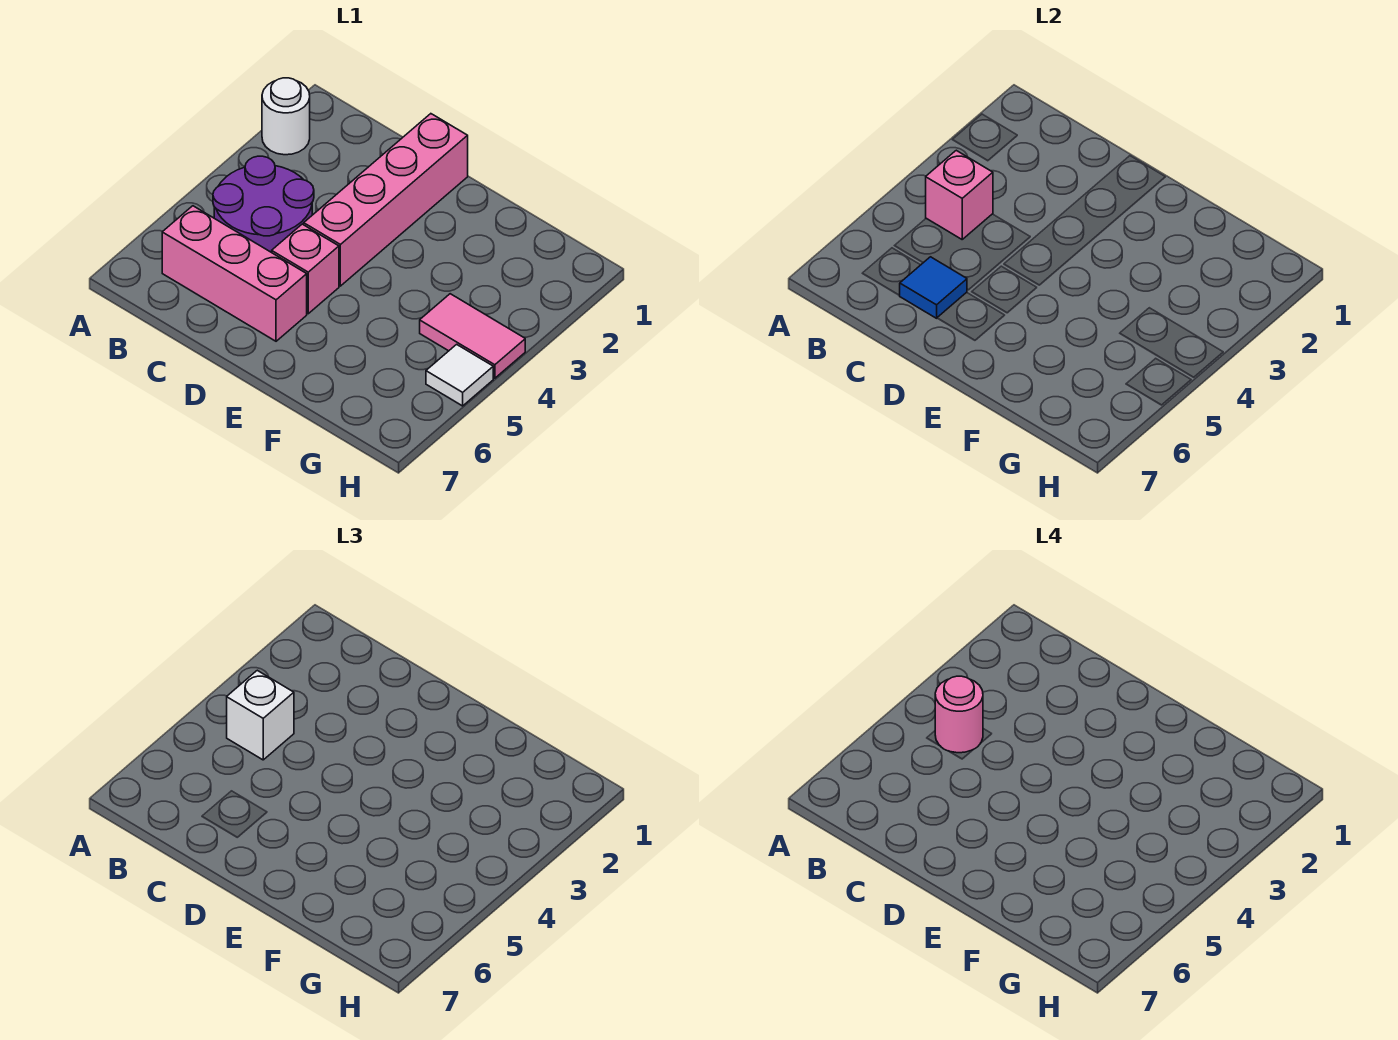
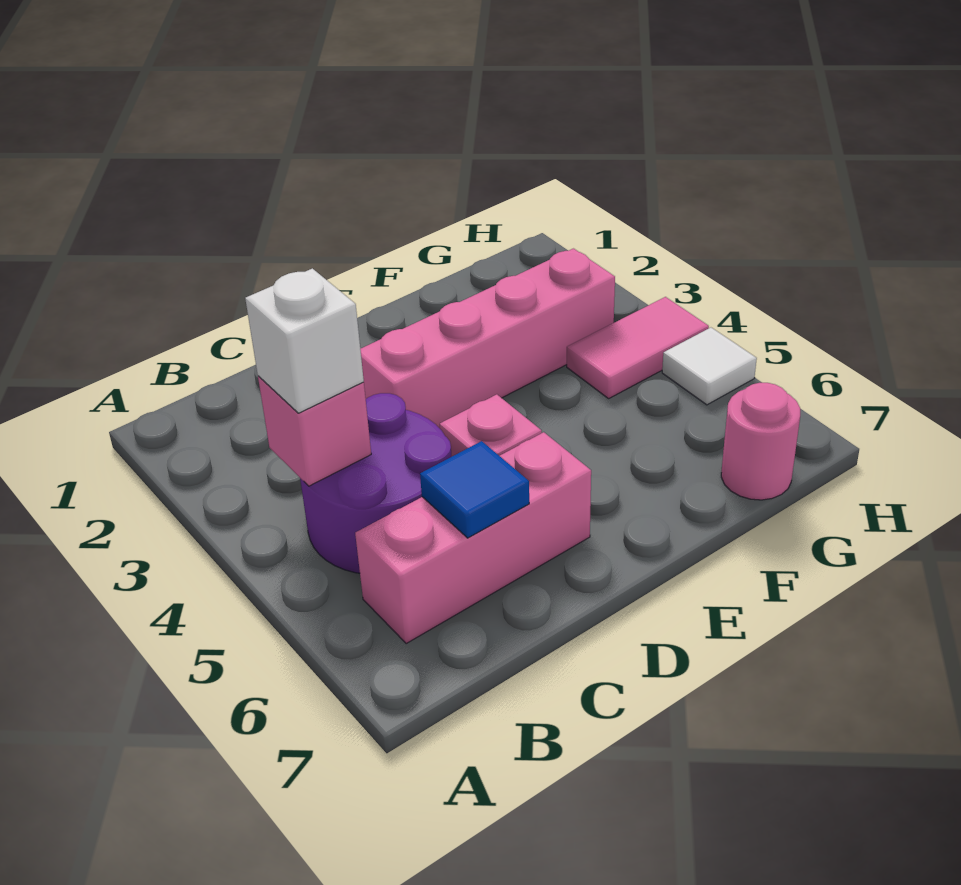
white round brick A2 level 1 -> none
pink round brick B4 level 4 -> pink round brick G7 level 1
pink brick D1:D4 level 1 -> pink brick D3:G3 level 1

